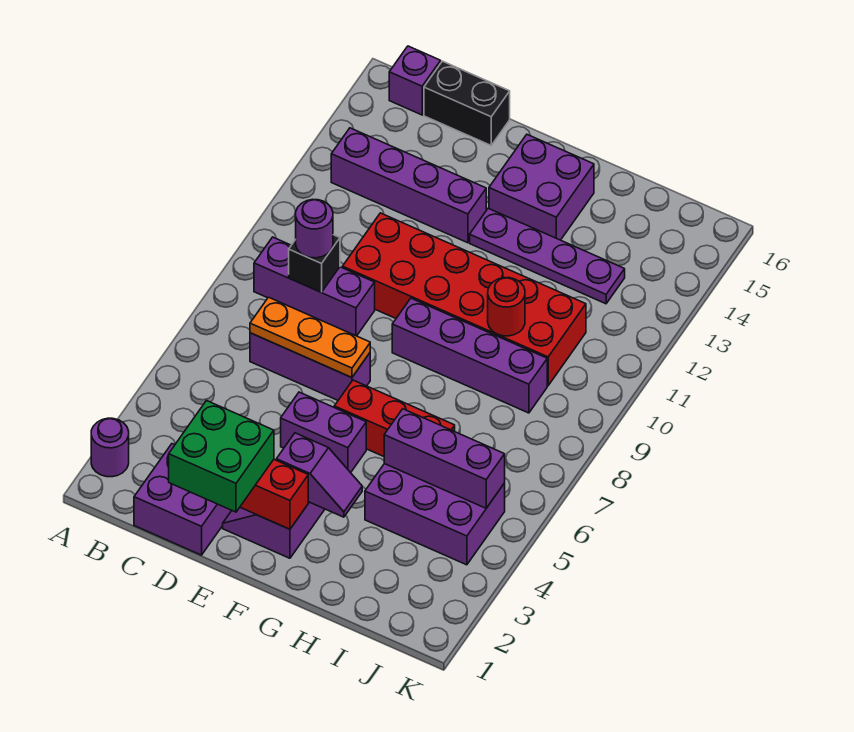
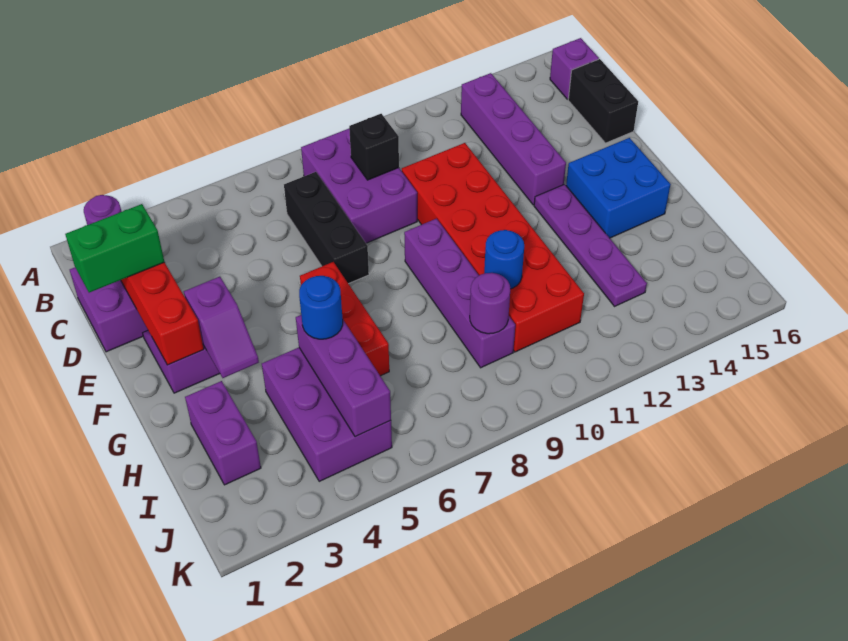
purple brick B9:D9 level 1 -> purple brick B8:D9 level 1
purple brick C7:E7 level 1 -> black brick C7:E7 level 1
orange plate C7:E7 level 2 -> none
purple round brick C9 level 3 -> purple round brick I9 level 2
green brick D1:E2 level 3 -> green brick D1:D2 level 3
purple brick E5:F5 level 1 -> purple brick H2:I2 level 1
purple brick F14:G15 level 1 -> blue brick F14:G15 level 1
none -> blue round brick H5 level 3
red round brick H10 level 2 -> blue round brick H10 level 2

